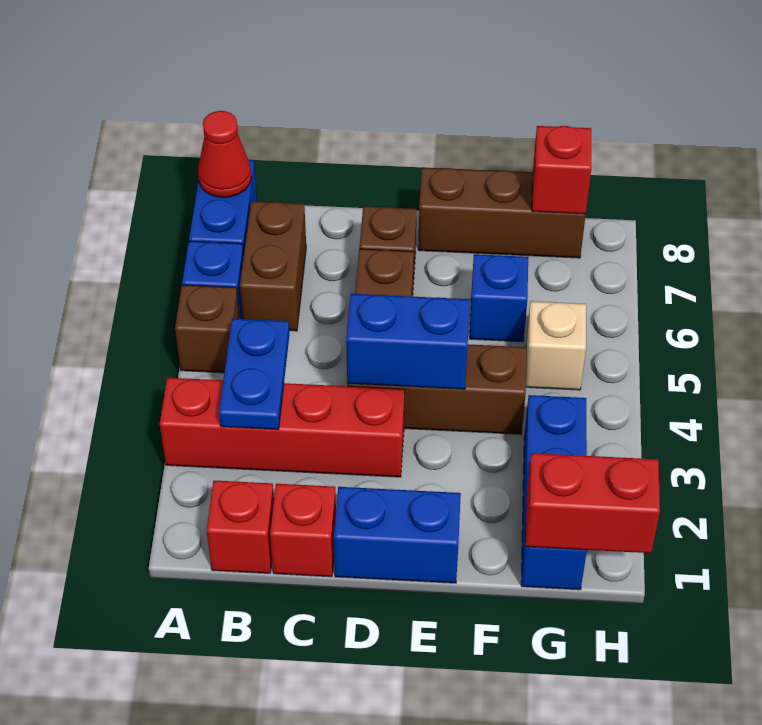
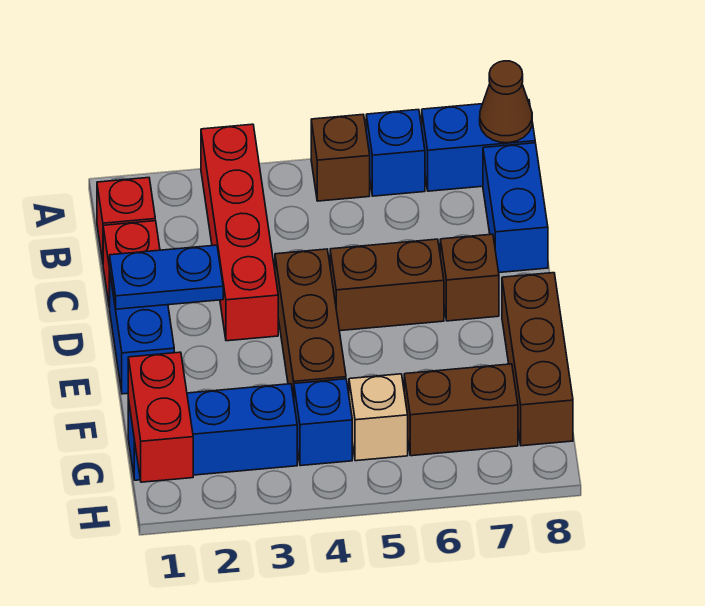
red cone A8 level 2 -> brown cone A8 level 2
blue plate B3:B4 level 2 -> blue plate D1:D2 level 2
brown brick B6:B7 level 1 -> brown brick G6:G7 level 1
blue brick D4:E4 level 2 -> blue brick B8:C8 level 1
blue brick F6 level 1 -> blue brick G4 level 1
red brick G8 level 2 -> none

